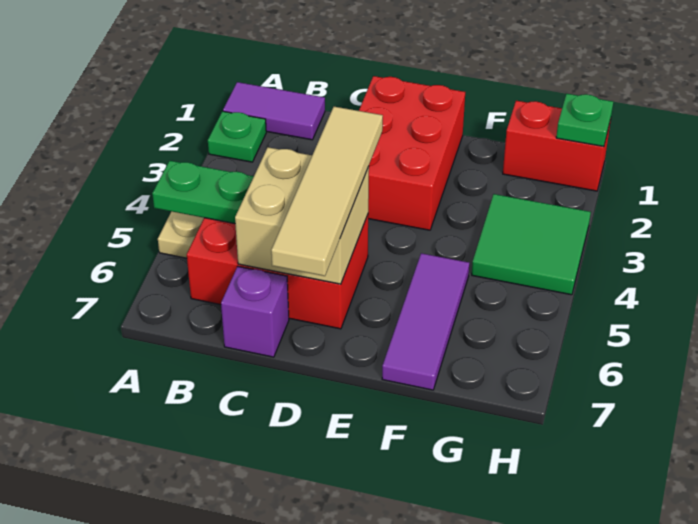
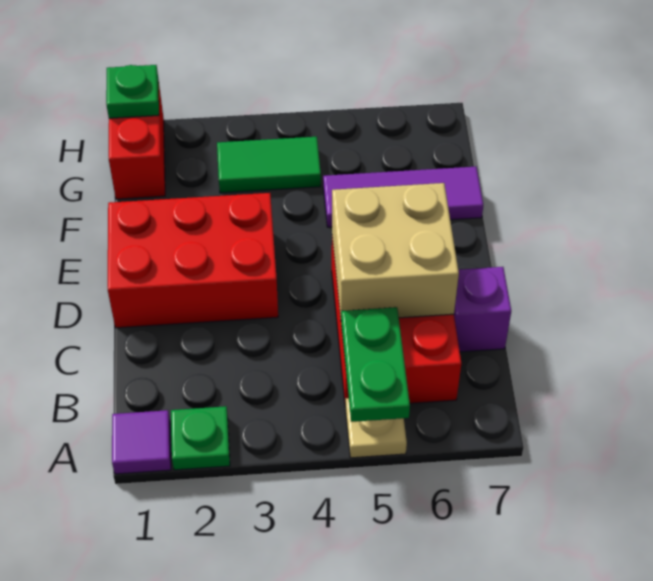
purple tile A1:B1 level 1 -> purple tile A1 level 1
tan tile D4:D7 level 3 -> none
green tile G3:H4 level 1 -> green tile G3:G4 level 1

